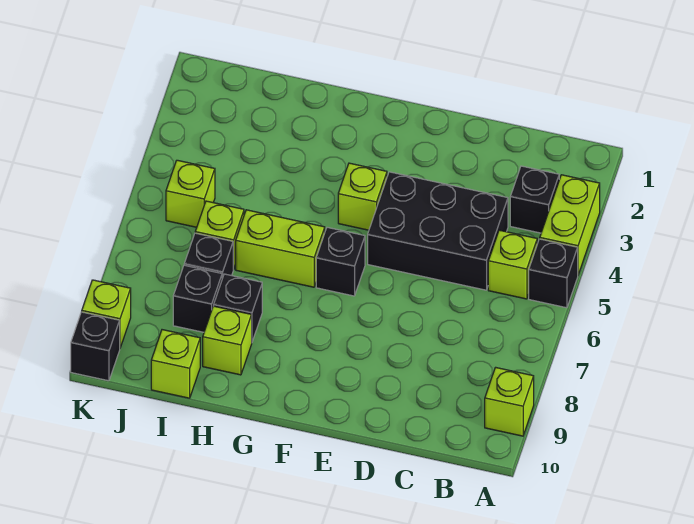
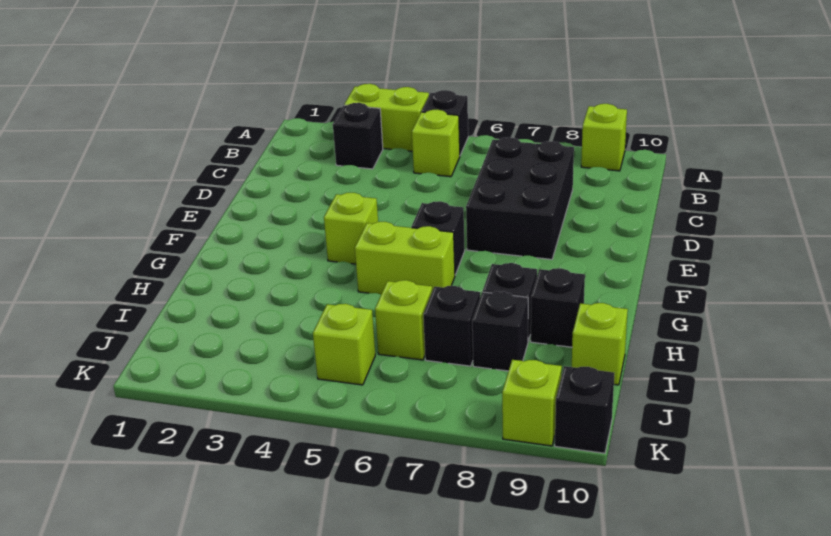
black brick C4:E5 level 1 -> black brick C7:E8 level 1
lime brick G6:H6 level 1 -> lime brick G5:G6 level 1
lime brick H9 level 1 -> black brick H9 level 1

